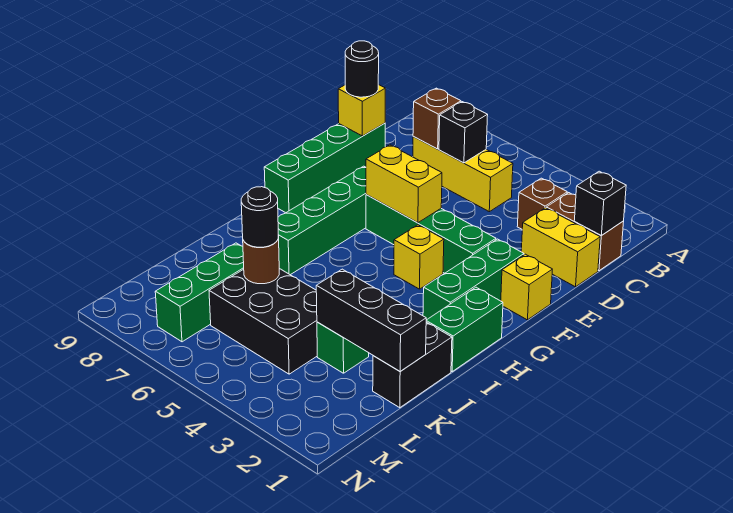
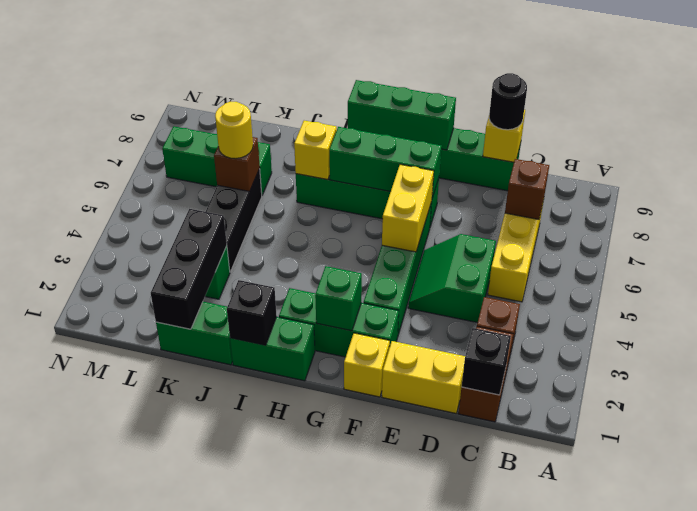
black brick C6 level 2 -> black brick I1 level 2
yellow brick D1:D2 level 1 -> yellow brick D1:E1 level 1
none -> green slope D4:E5 level 1 top D
none -> green brick F7:H7 level 2
none -> green brick F9:H9 level 2
none -> green brick G2 level 2
yellow brick G4 level 1 -> yellow brick I7 level 2
black brick J1:K1 level 1 -> green brick J1:K1 level 1
black brick K4:L6 level 1 -> black brick K4:K6 level 1
brown round brick K6 level 2 -> brown brick K6 level 2
black round brick K6 level 3 -> yellow round brick K6 level 3

